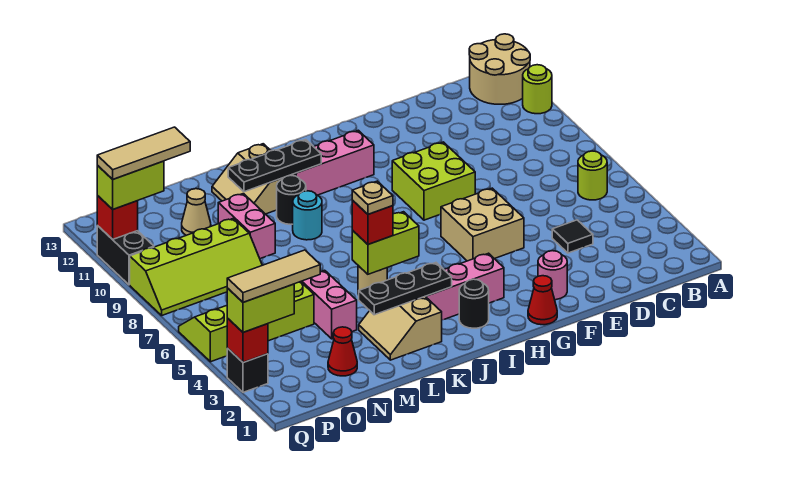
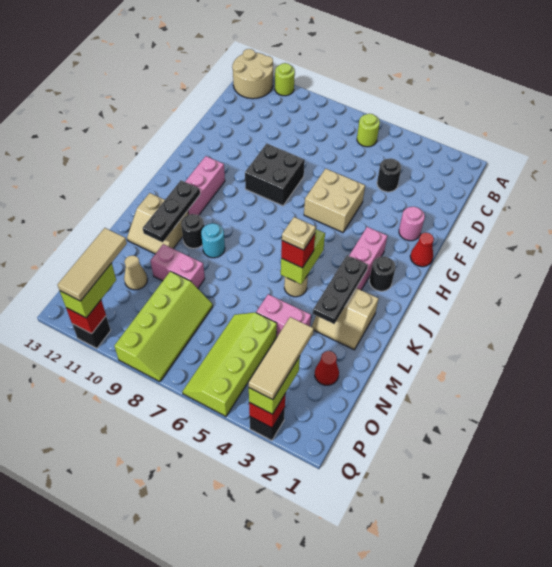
black tile D4 level 1 -> black round brick D4 level 1
lime brick F8:G9 level 1 -> black brick F8:G9 level 1
black brick Q10:Q11 level 1 -> black brick Q11 level 1

